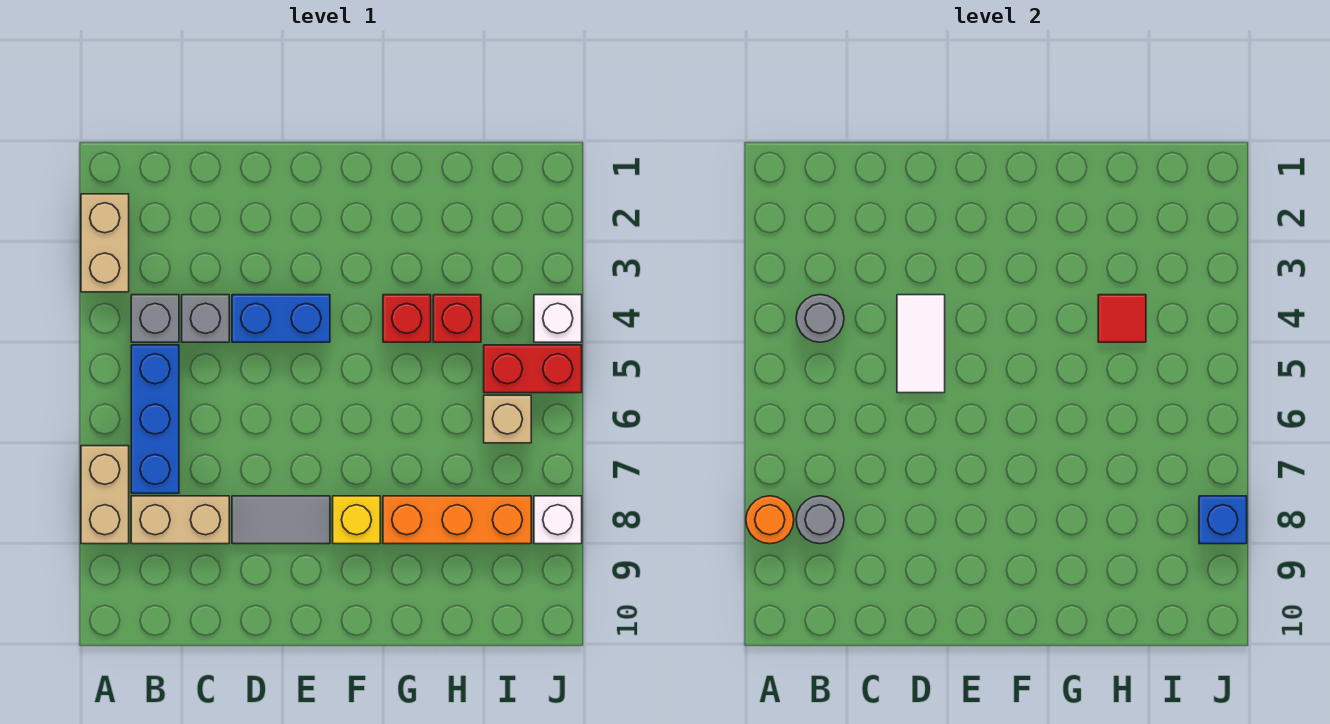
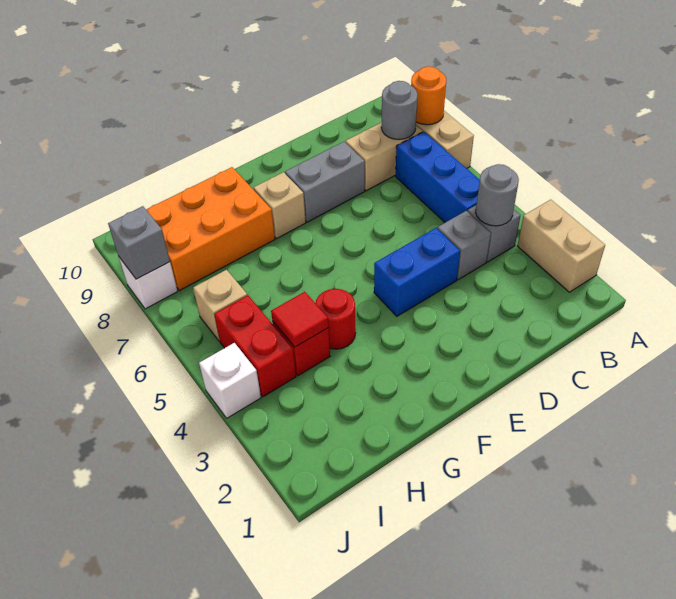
white tile D4:D5 level 2 -> none
grey tile D8:E8 level 1 -> grey brick D8:E8 level 1
yellow brick F8 level 1 -> tan brick F8 level 1
red brick G4 level 1 -> red round brick G4 level 1
orange brick G8:I8 level 1 -> orange brick G8:I9 level 1
red brick I5:J5 level 1 -> red brick I4:I5 level 1
blue brick J8 level 2 -> grey brick J8 level 2

